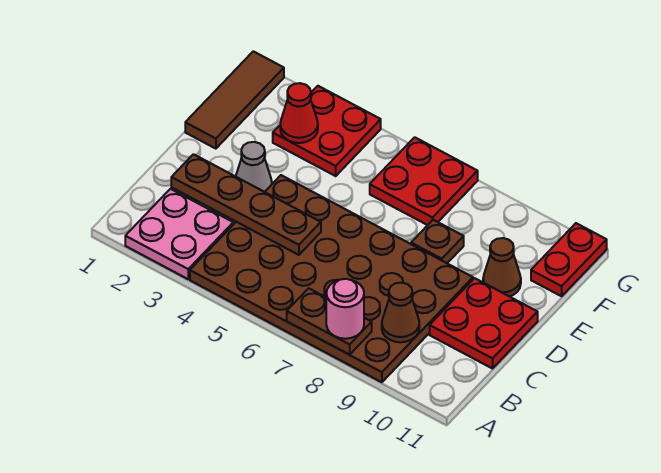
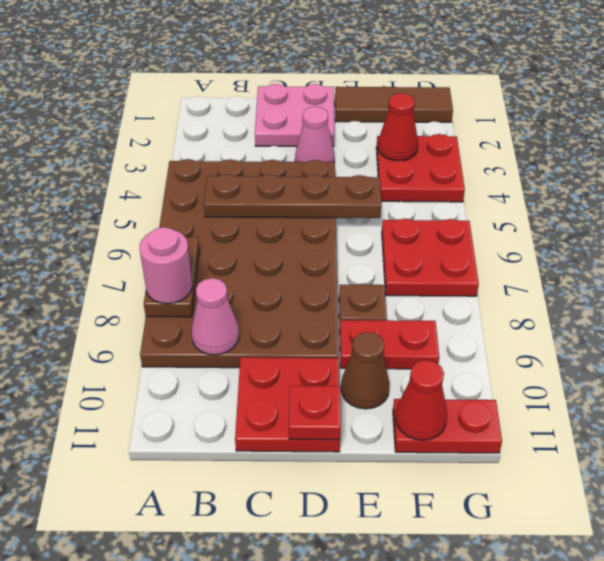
pink plate A2:B3 level 1 -> pink plate C1:D2 level 1
brown cone B9 level 2 -> pink cone B9 level 2
brown plate C2:C5 level 2 -> brown plate B5:E5 level 2
grey cone D3 level 1 -> pink cone D3 level 1
none -> red plate D11 level 2
none -> red plate E9:F9 level 1
none -> red cone F11 level 2

